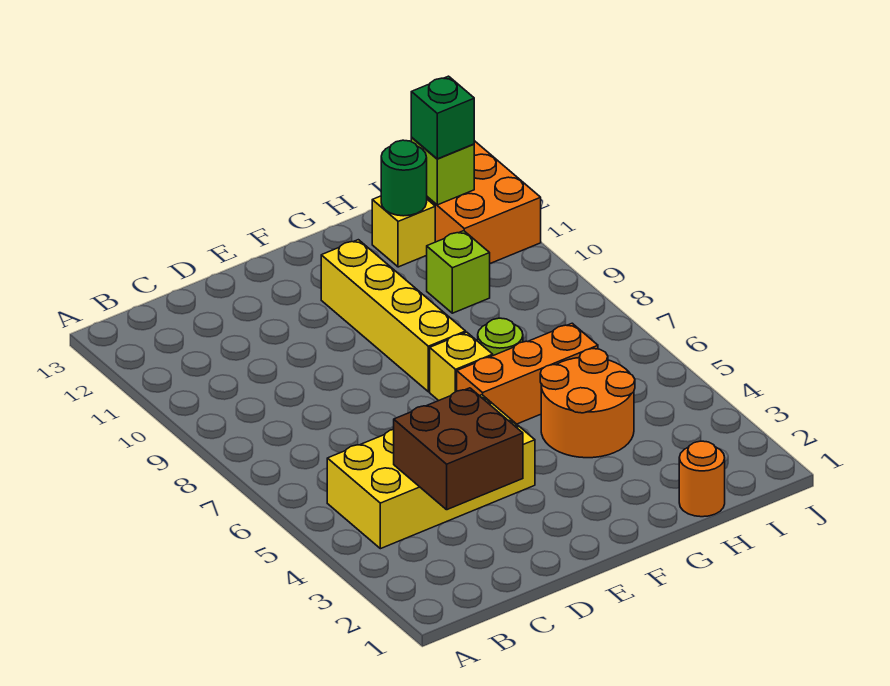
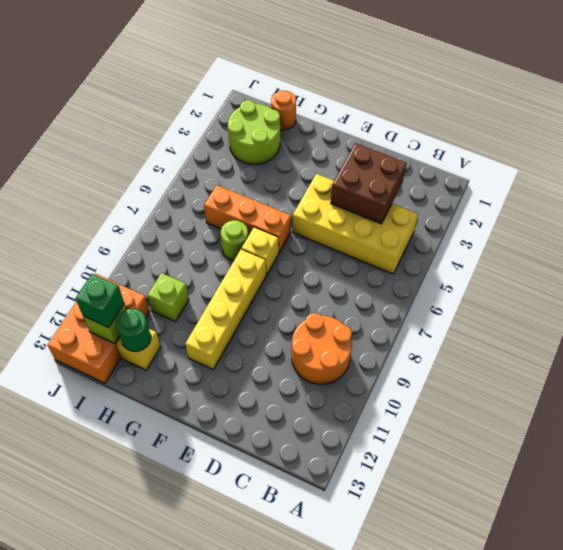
orange round brick G4:H5 level 1 -> orange round brick B9:C10 level 1
none -> lime round brick H2:I3 level 1

